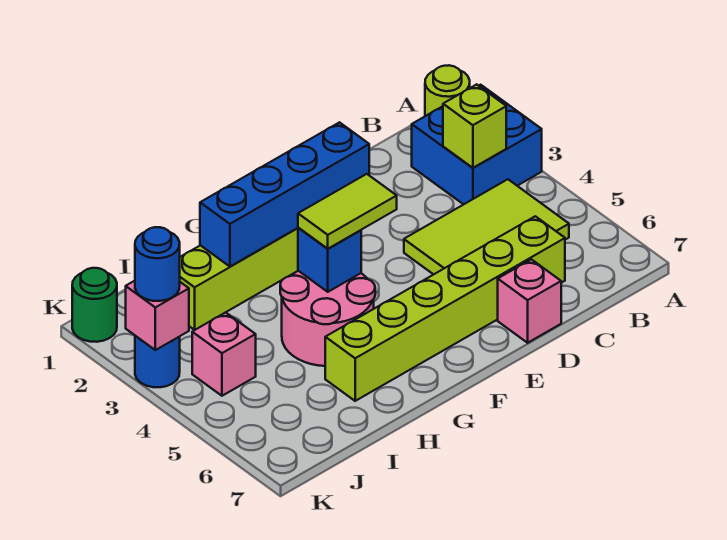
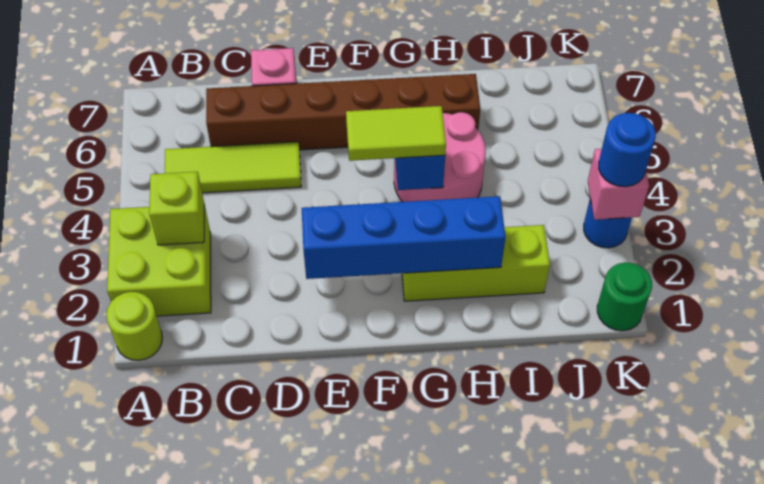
blue brick A2:B3 level 1 -> lime brick A2:B3 level 1
lime tile B4:D5 level 1 -> lime tile B5:D5 level 1
lime brick C6:H6 level 1 -> brown brick C6:H6 level 1
pink brick J4 level 1 -> none

